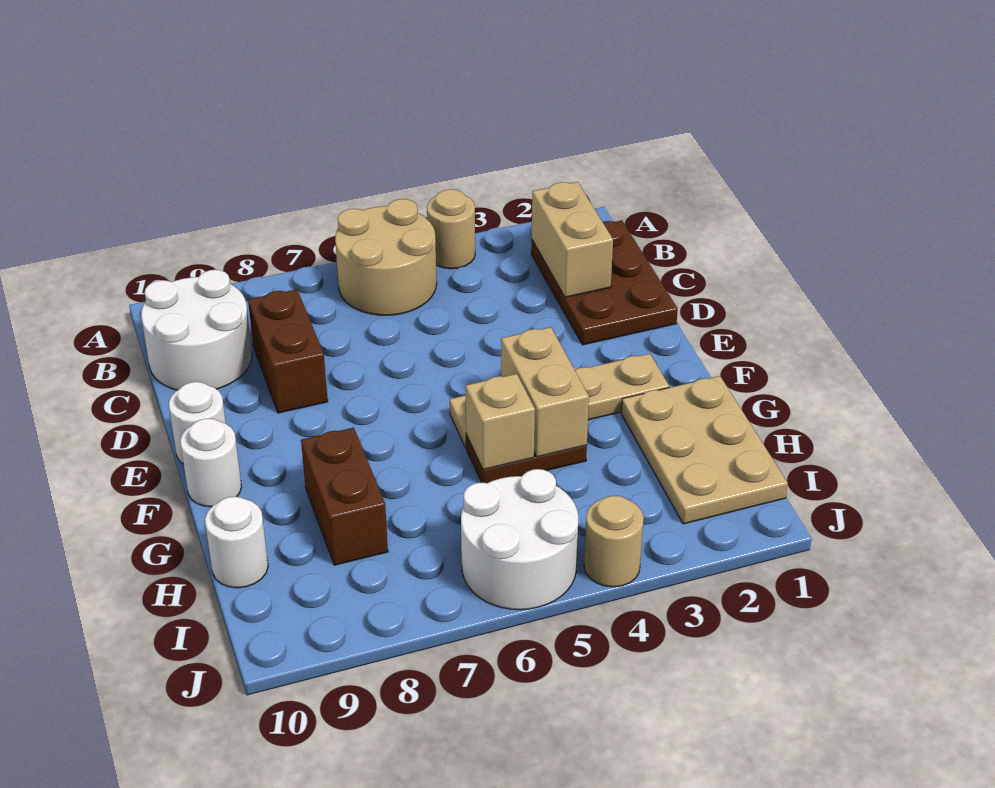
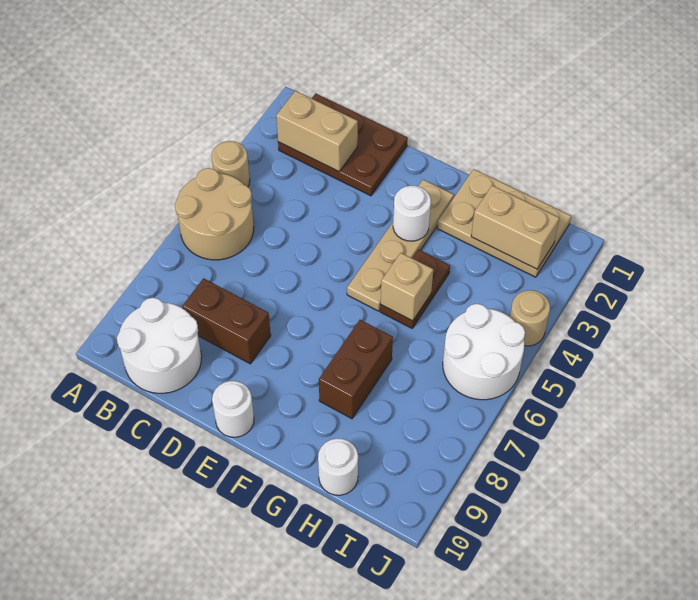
tan brick F4:G4 level 2 -> tan brick H2:I2 level 2
white round brick F10 level 1 -> white round brick F3 level 2
brown brick G8:H8 level 1 -> brown brick G7:G8 level 1

